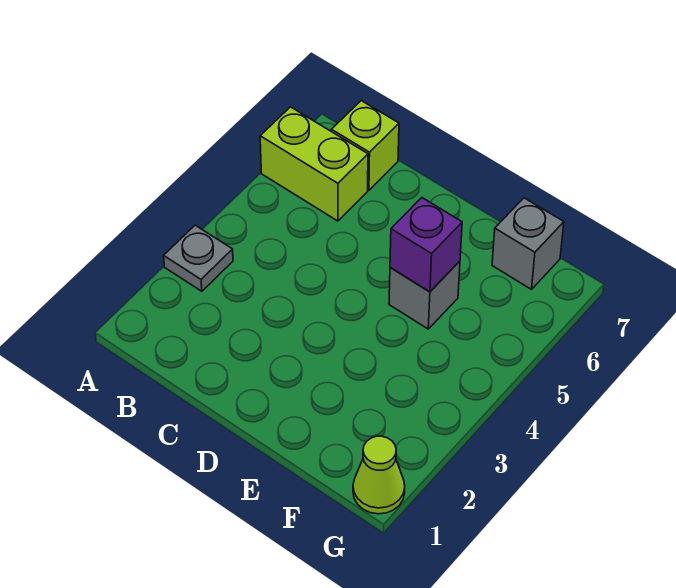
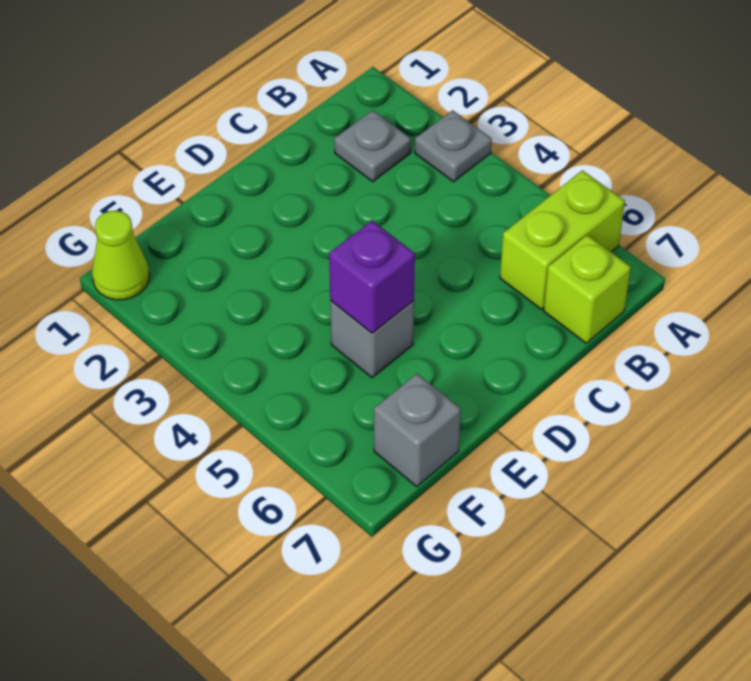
none -> grey plate B2 level 1

